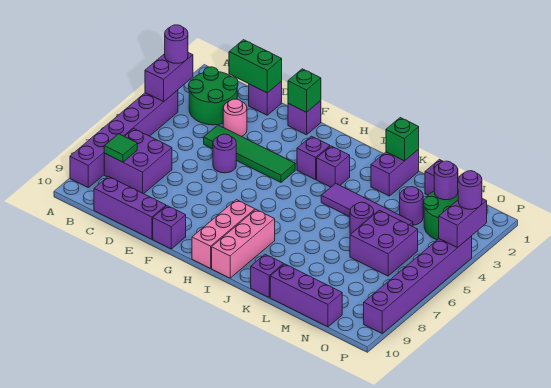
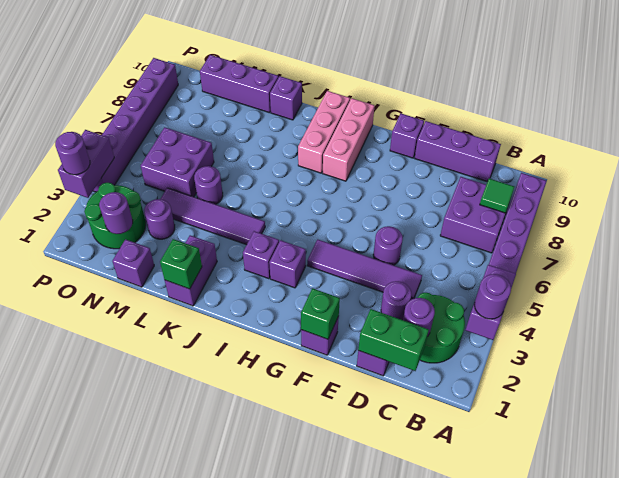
none -> purple round brick C2 level 2
pink round brick D3 level 1 -> purple round brick D3 level 1
green tile D4:G4 level 1 -> purple tile D4:G4 level 1

